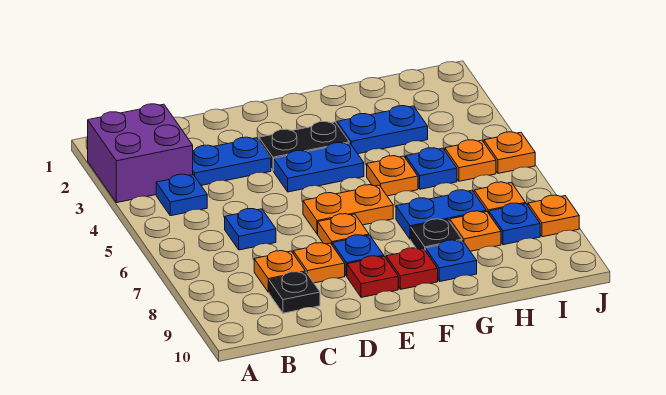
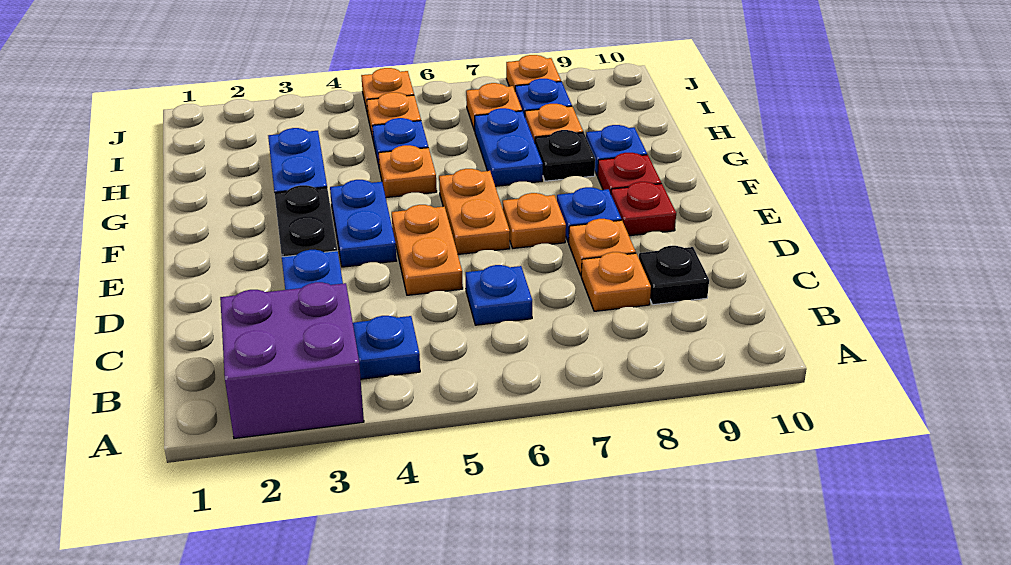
none -> orange plate D5:E5 level 1

